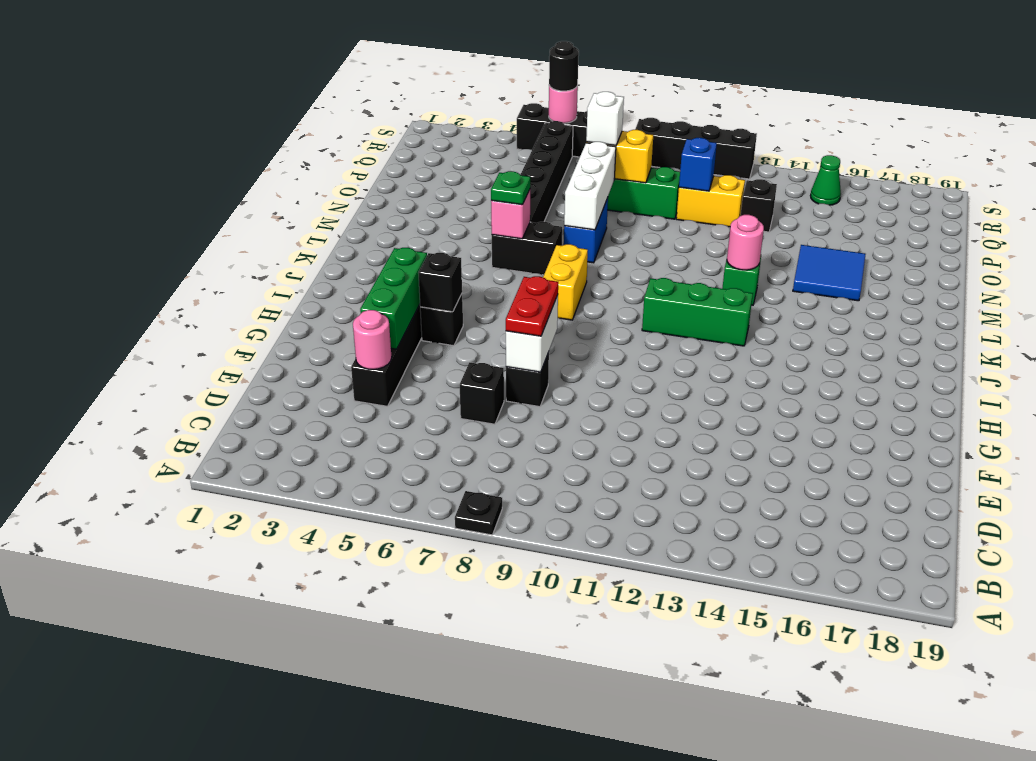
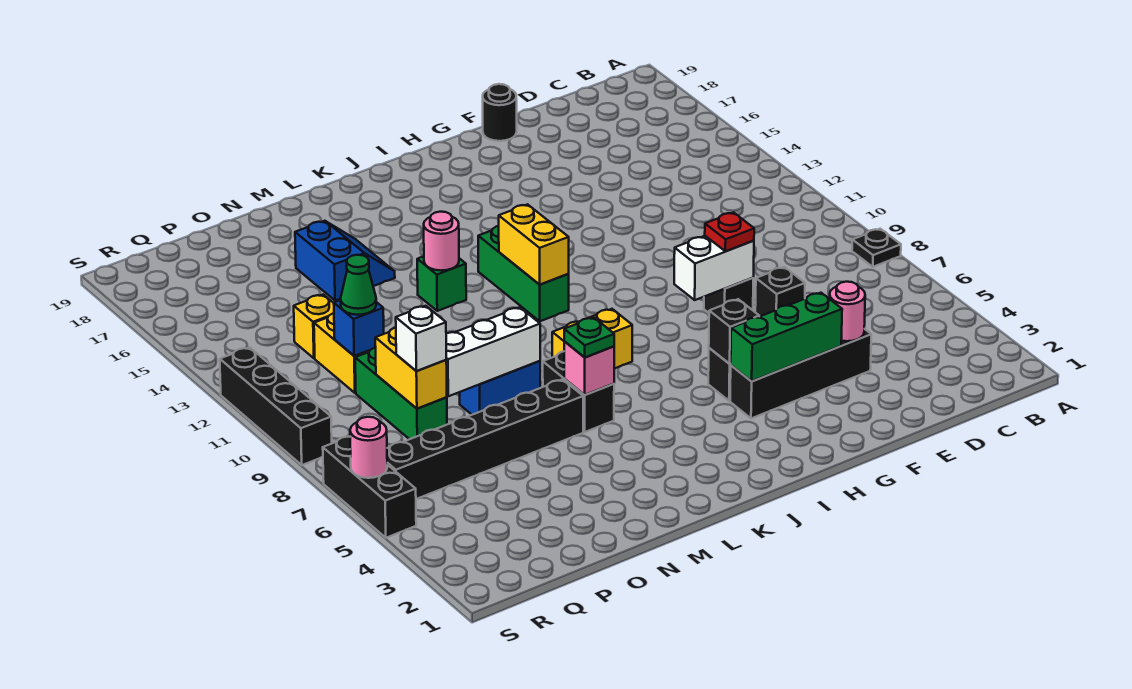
red plate F8:G8 level 3 -> red plate F8 level 3
none -> yellow brick J11:J12 level 2
blue tile M15:N16 level 1 -> blue slope M15:N16 level 1 top N
black brick P13 level 1 -> yellow brick P13 level 1
green cone R15 level 1 -> green cone P11 level 3
black round brick S6 level 3 -> black round brick F19 level 1

